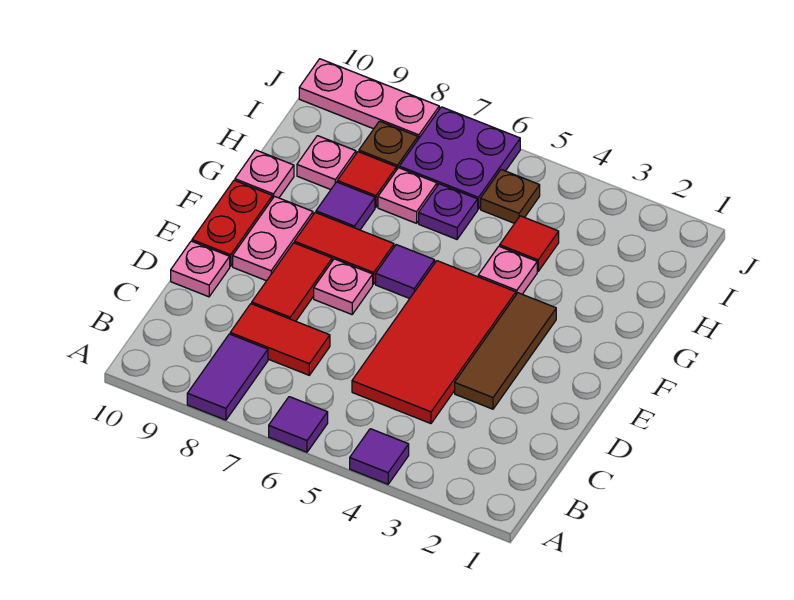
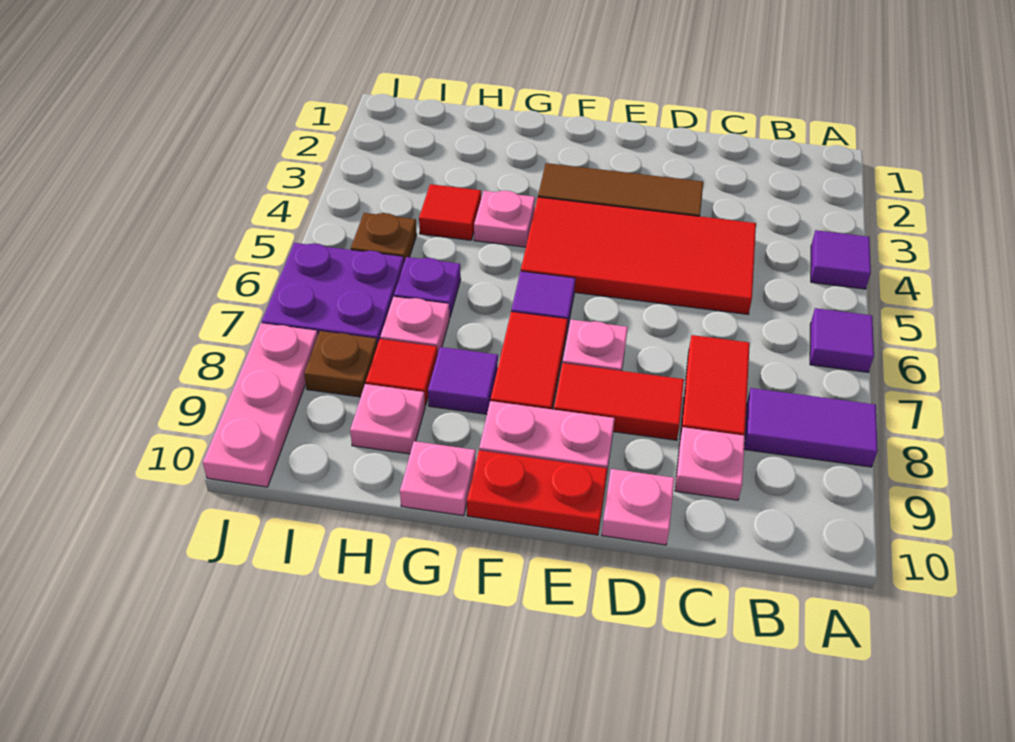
none -> pink plate C9 level 1

